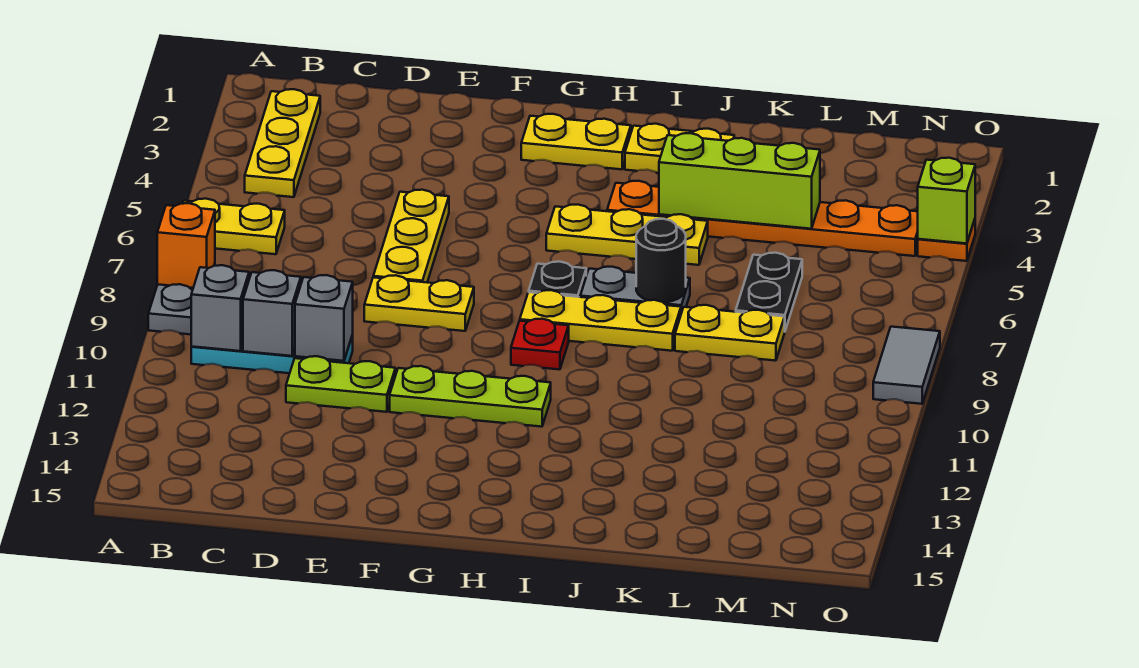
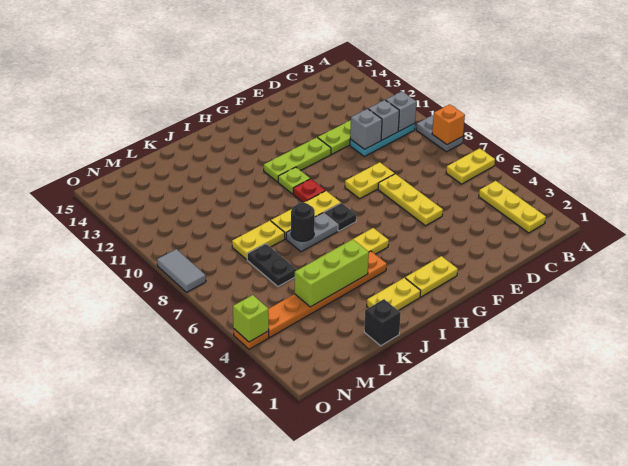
none -> lime plate H10 level 1
none -> black brick K1 level 1

